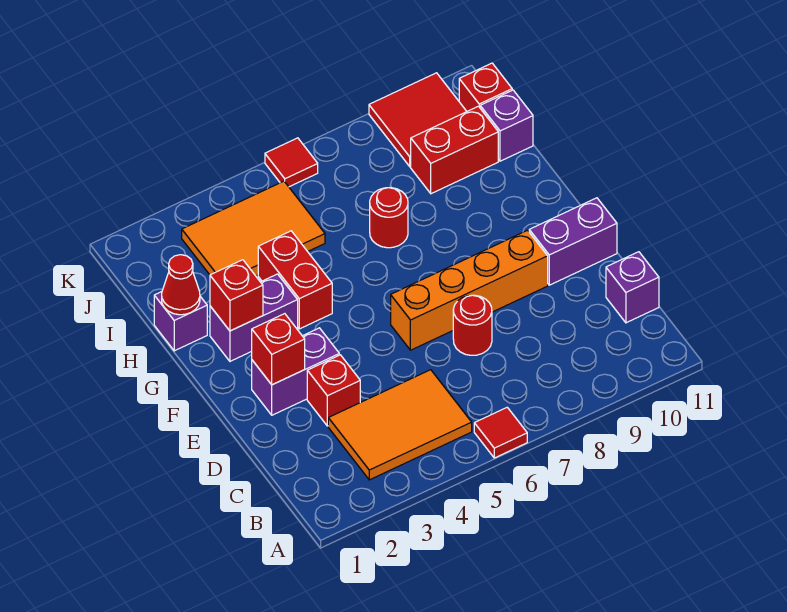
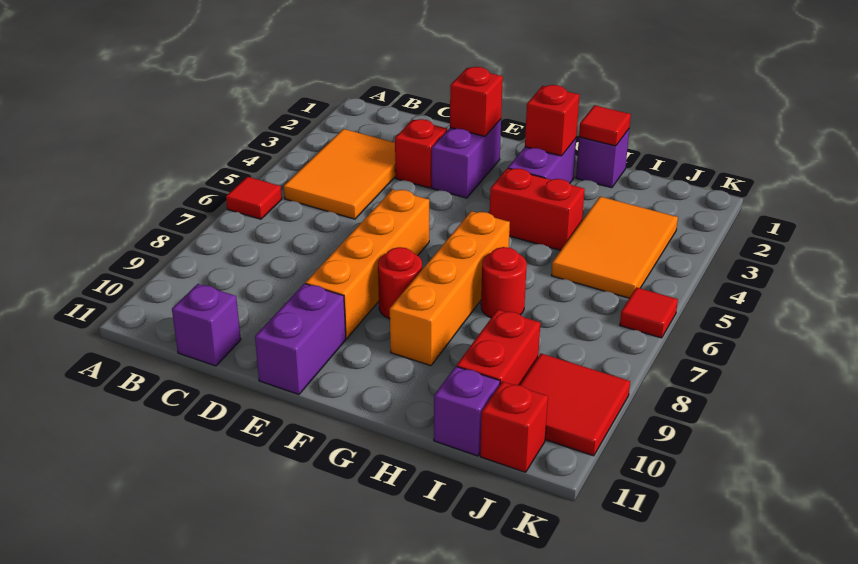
red round brick D7 level 1 -> red round brick F8 level 1
none -> orange brick G6:G9 level 1
red cone H1 level 2 -> red tile H1 level 2

